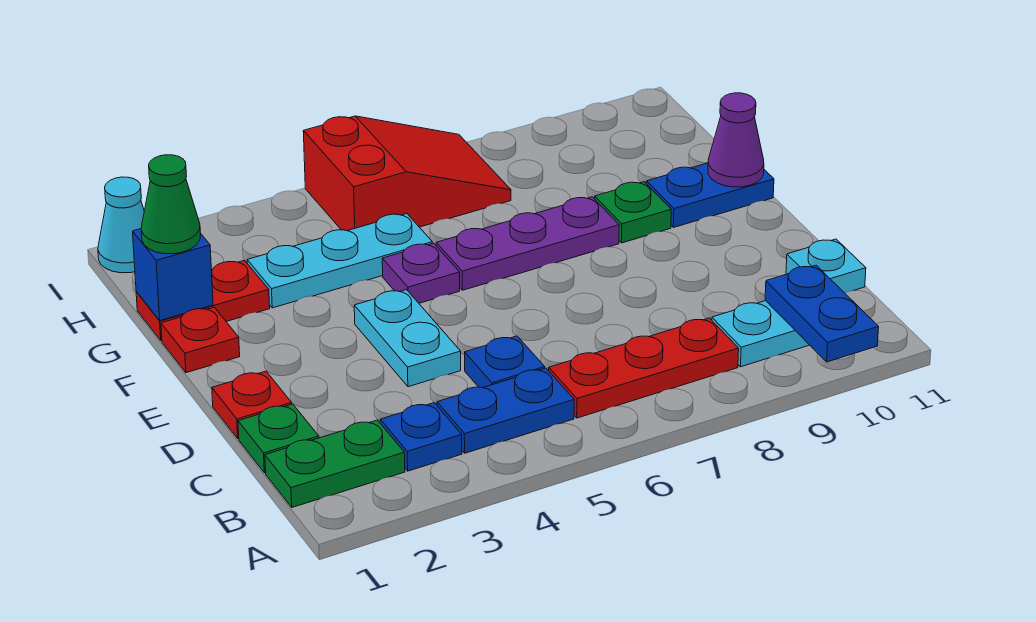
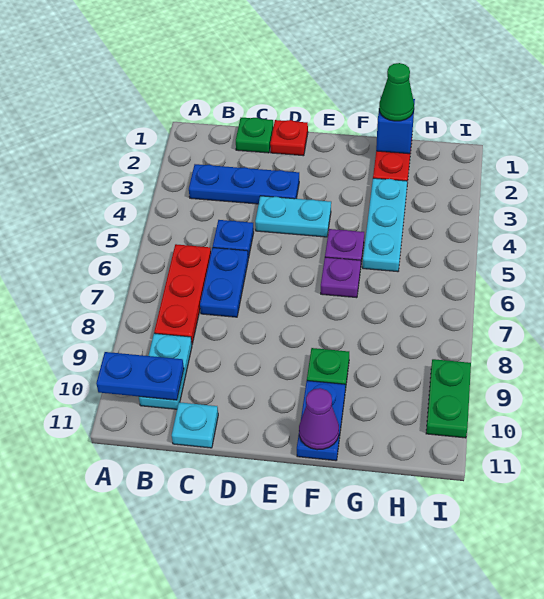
green plate B1:B2 level 1 -> green plate I9:I10 level 1
blue plate B3 level 1 -> blue plate B3:D3 level 1
blue plate B4:B5 level 1 -> blue plate C6:C7 level 1
red plate F1 level 1 -> none
purple plate F6:F8 level 1 -> purple plate F6 level 1
red slope H5:I7 level 1 top 5 -> none
cyan cone I1 level 1 -> none

